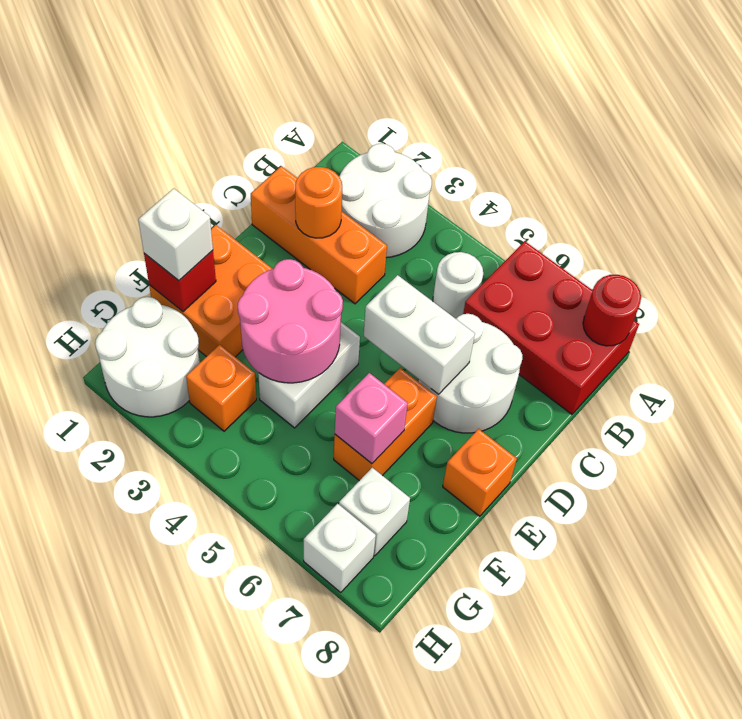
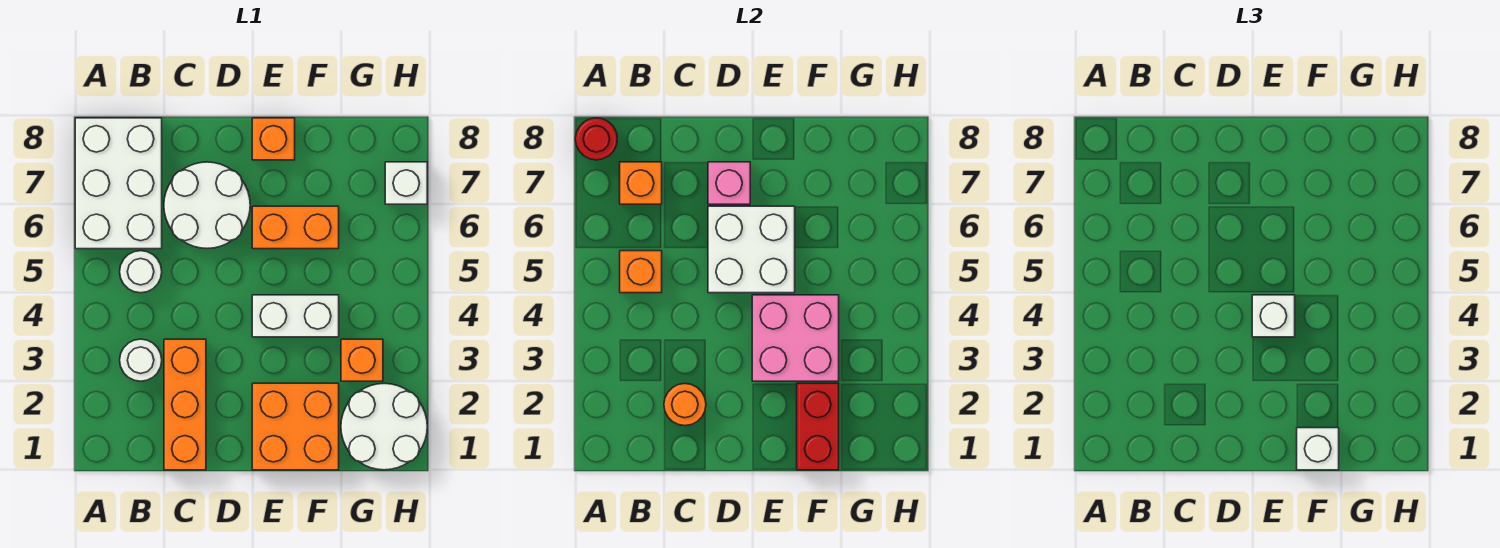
white round brick A2:B3 level 1 -> white round brick B3 level 1
red brick A6:B8 level 1 -> white brick A6:B8 level 1
none -> orange brick B5 level 2
none -> orange brick B7 level 2
white brick D5:D6 level 2 -> white brick D5:E6 level 2
pink round brick E3:F4 level 2 -> pink brick E3:F4 level 2
red brick F1 level 2 -> red brick F1:F2 level 2
pink brick F6 level 2 -> pink brick D7 level 2
white brick G7 level 1 -> white brick E4 level 3

